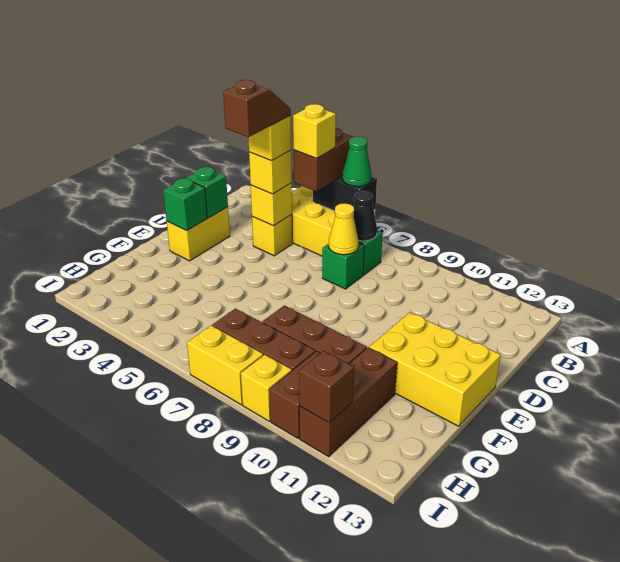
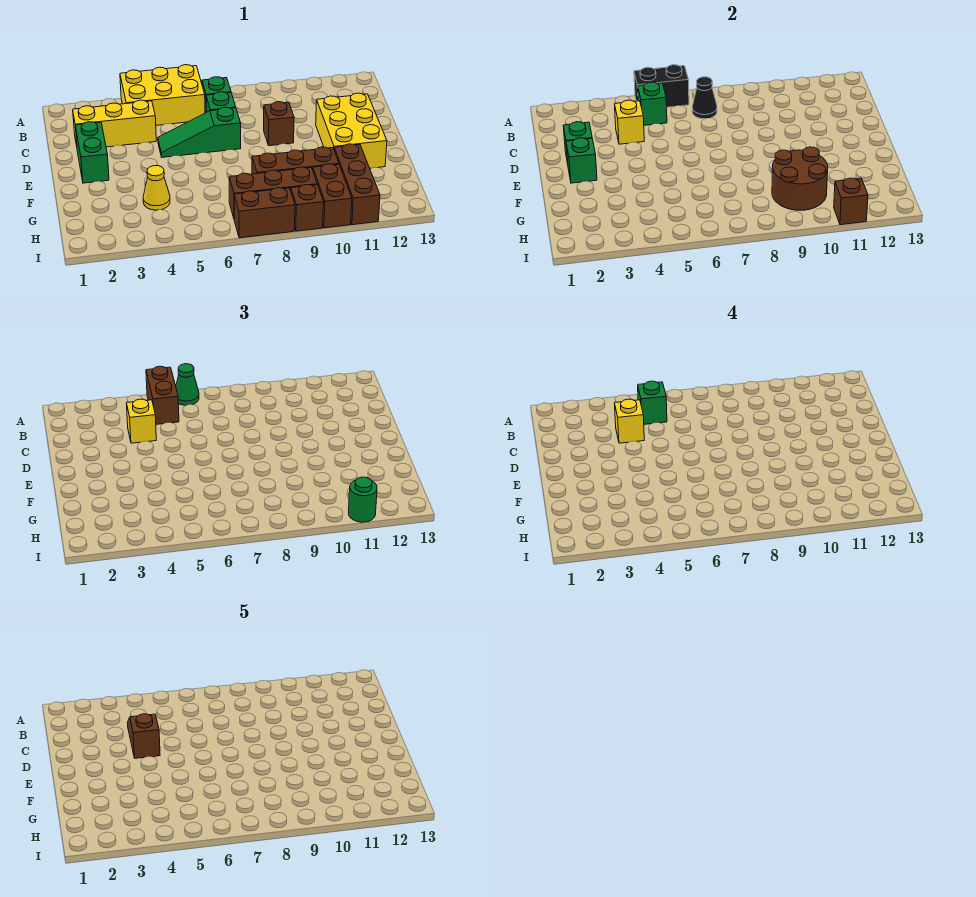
none -> green brick B5 level 2
yellow brick B5 level 4 -> green brick B5 level 4
yellow brick C4 level 1 -> yellow brick C2:C4 level 1
yellow cone C7 level 2 -> yellow cone G4 level 1
yellow brick D2:E2 level 1 -> green brick D2:E2 level 1
none -> green slope D5:D7 level 1 top 7
none -> brown brick D9 level 1
yellow brick E11:F13 level 1 -> yellow brick D11:F12 level 1
none -> brown round brick G9:H10 level 2
yellow brick I7:I8 level 1 -> brown brick I7:I8 level 1
yellow brick I9 level 1 -> brown brick I9 level 1
none -> green round brick I11 level 3

